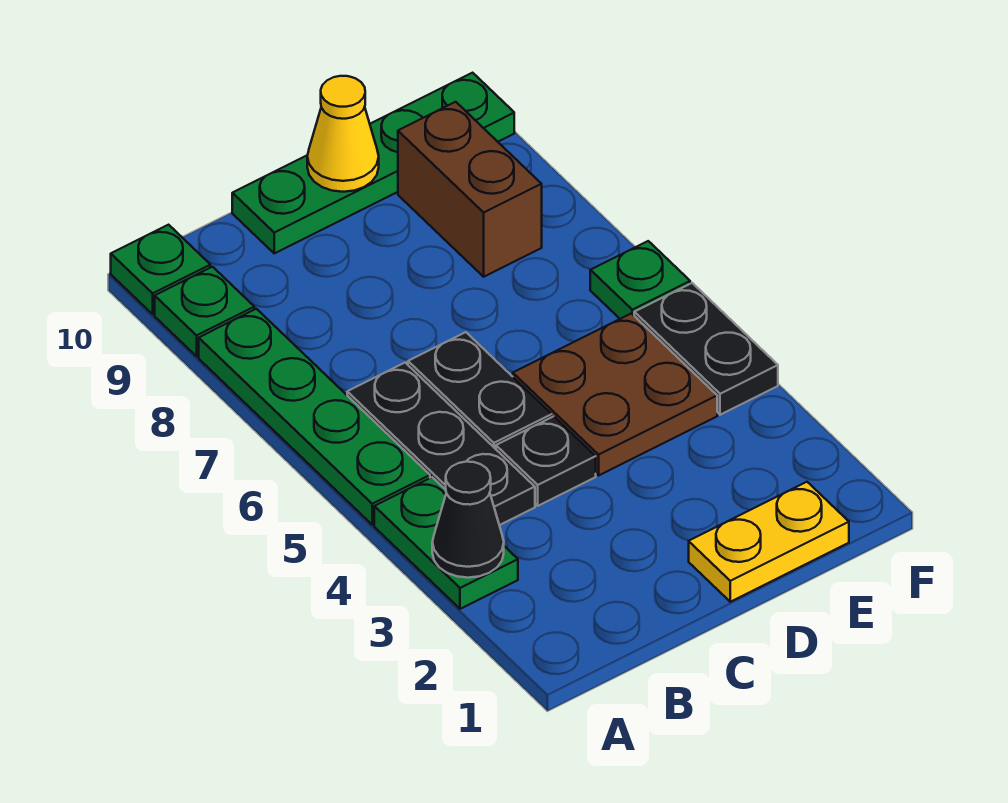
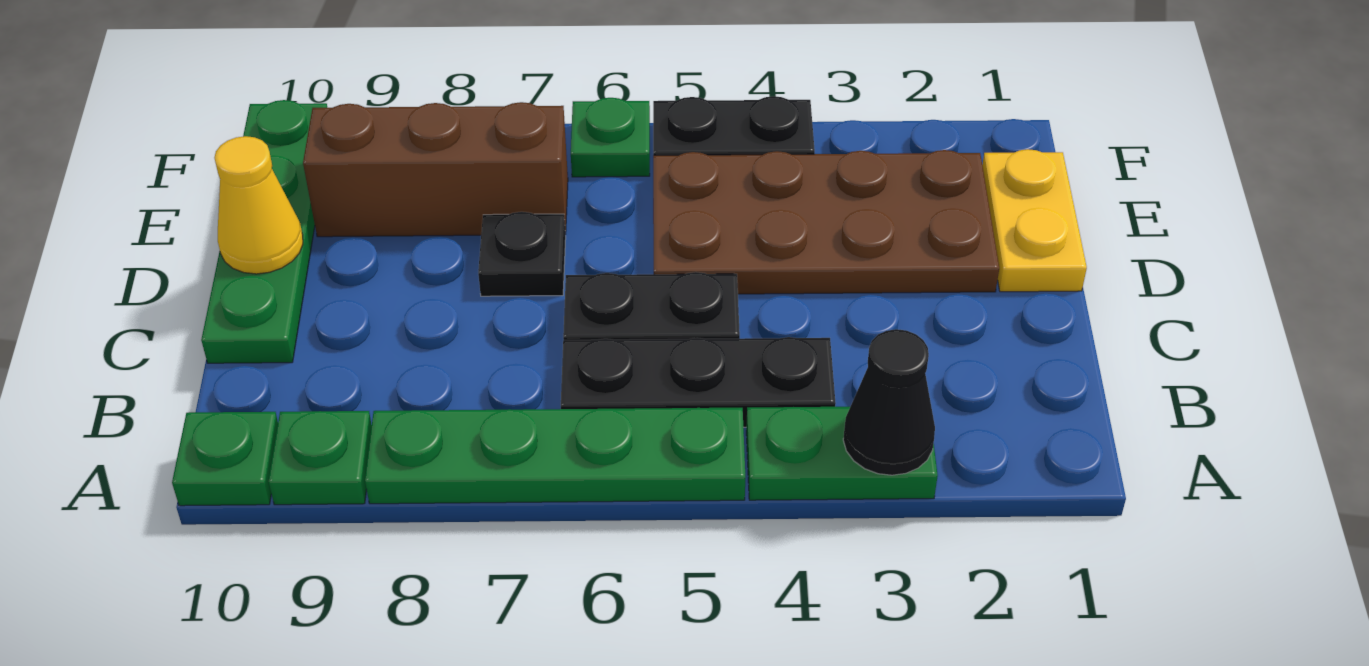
black plate C4 level 1 -> black plate D7 level 1
brown plate D4:E5 level 1 -> brown plate D2:E5 level 1
brown brick E8:E9 level 1 -> brown brick E7:E9 level 1

